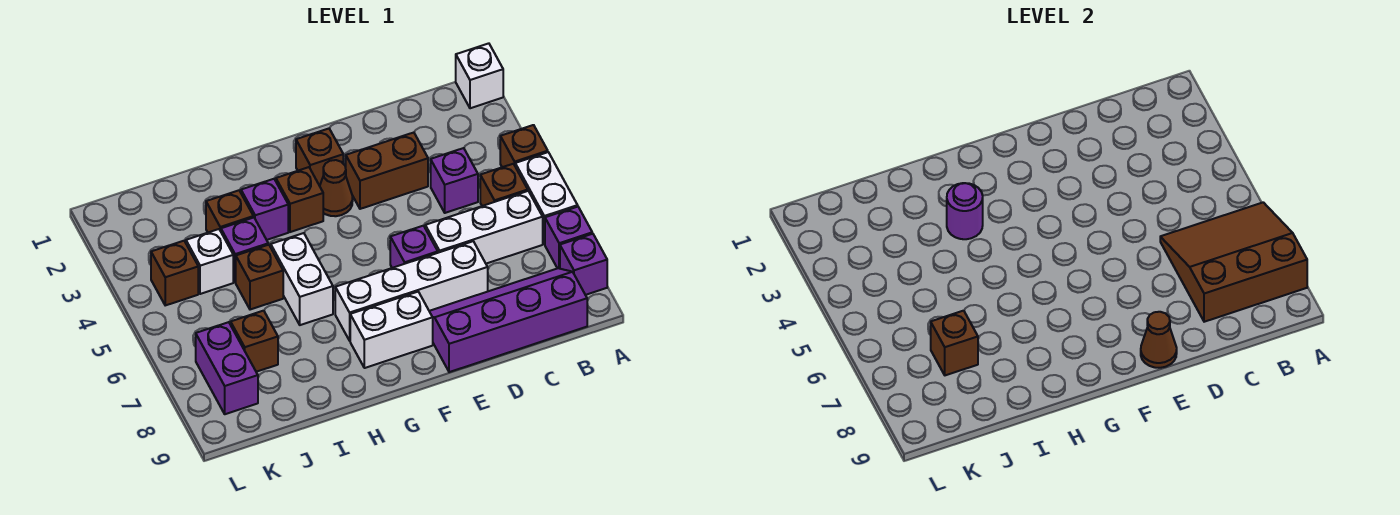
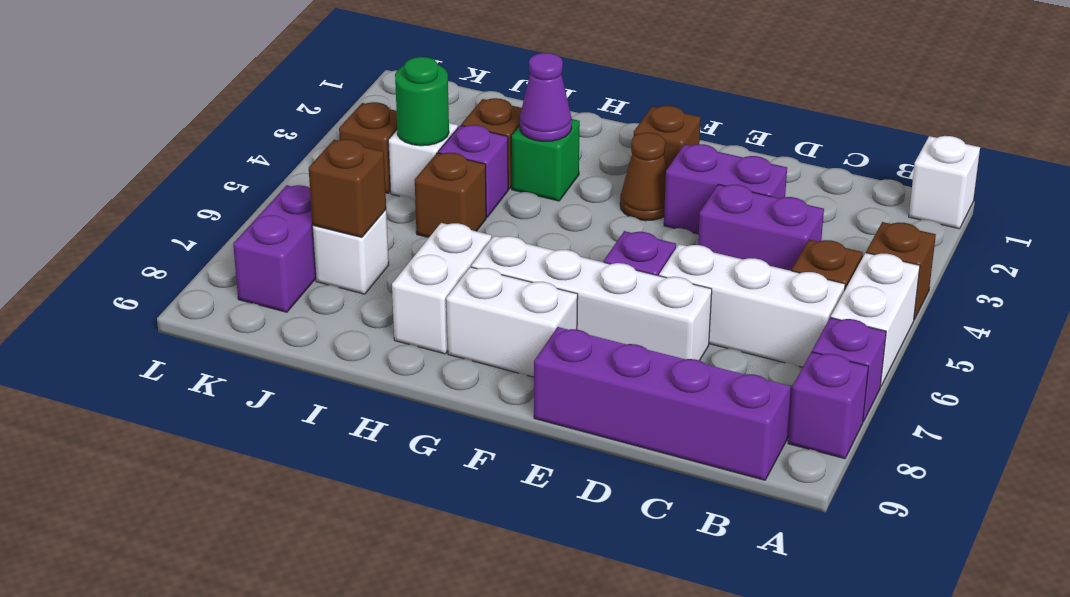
brown slope A6:C8 level 2 top 8 -> none
purple brick C4 level 1 -> purple brick C4:D4 level 1
brown brick D3:E3 level 1 -> purple brick D3:E3 level 1
brown cone E9 level 2 -> none
brown brick G3 level 1 -> none
purple brick H3 level 1 -> green brick H3 level 1
purple round brick H3 level 2 -> purple cone H3 level 2
white brick H5:H6 level 1 -> white brick H7:H8 level 1
none -> green round brick J4 level 2
brown brick J7 level 1 -> white brick J7 level 1

